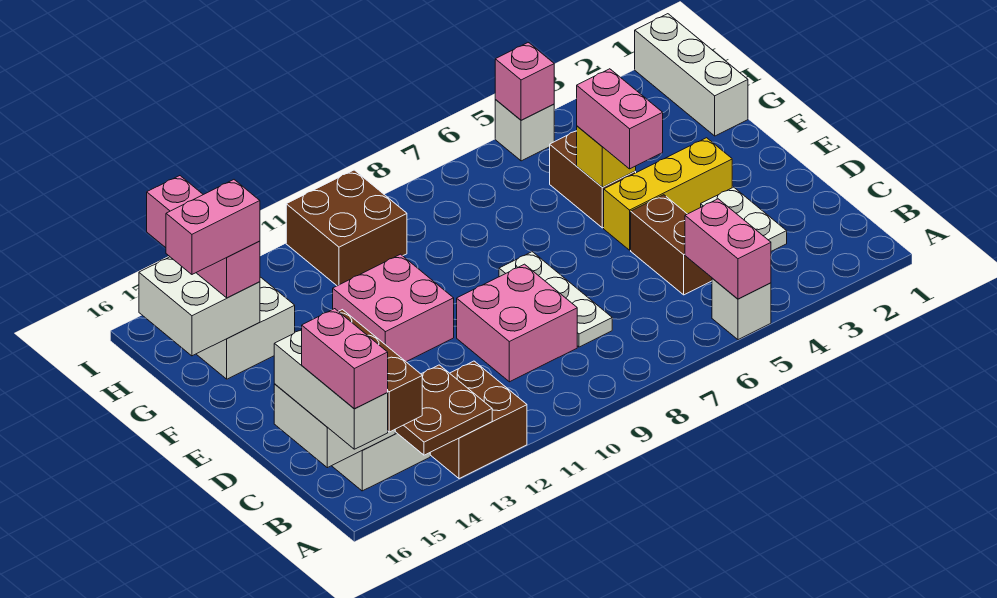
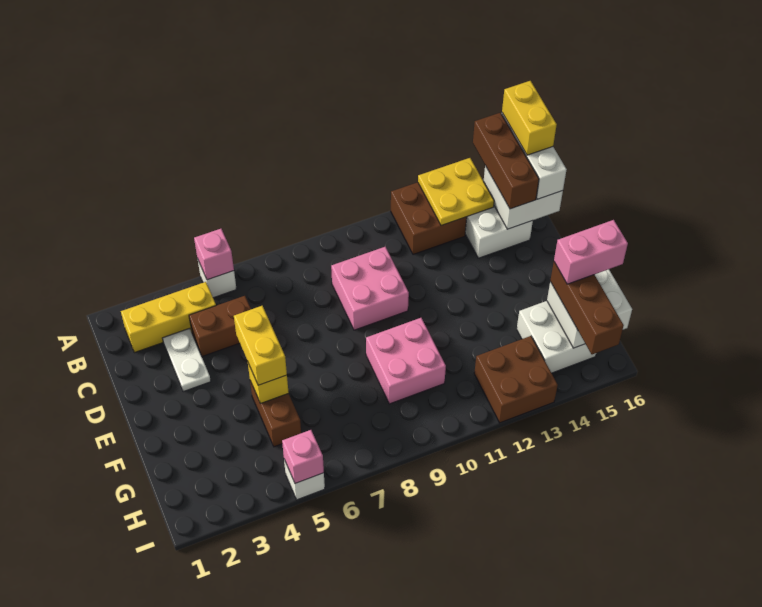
pink brick A5:B5 level 2 -> pink brick A5 level 2
brown plate A13:B14 level 2 -> yellow plate A13:B14 level 2
pink brick A16:B16 level 4 -> yellow brick A16:B16 level 4
brown brick C5:D5 level 1 -> brown brick C4:C5 level 1
white plate C8:E8 level 1 -> none
yellow brick E3:E5 level 1 -> yellow brick B2:B4 level 1
pink brick E5:F5 level 3 -> yellow brick E5:F5 level 3
pink brick E11:F12 level 1 -> pink brick F9:G10 level 1
white brick G1:I1 level 1 -> none
pink brick G15:I15 level 3 -> brown brick G15:I15 level 3
brown brick H10:I11 level 1 -> brown brick H12:I13 level 1

